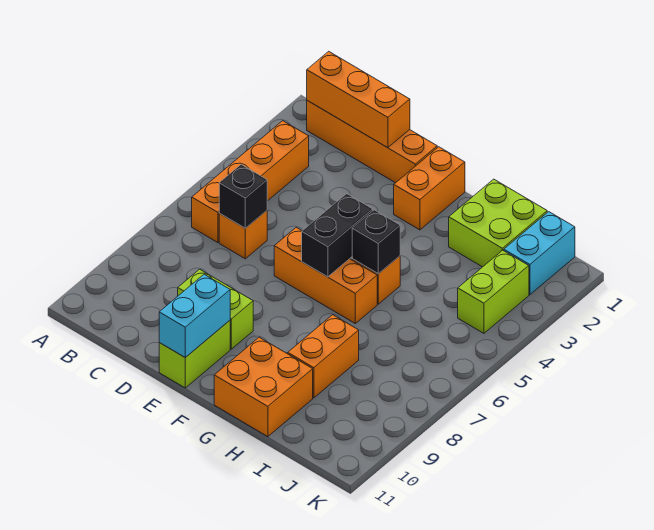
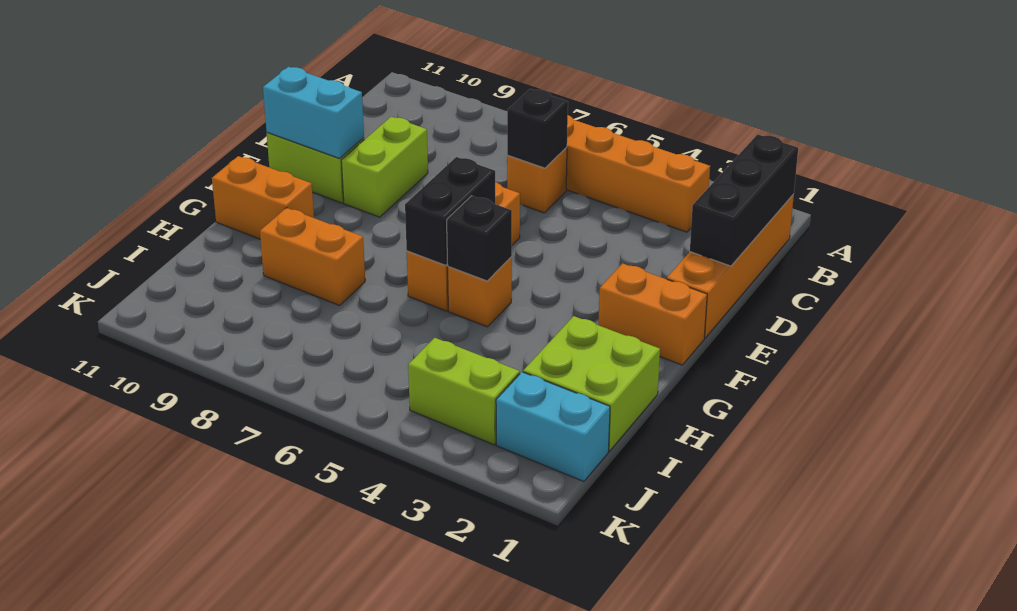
orange brick B1:D1 level 2 -> black brick B1:D1 level 2
black brick F5:F6 level 2 -> black brick F6:G6 level 2
orange brick G10:H11 level 1 -> orange brick G10:G11 level 1

